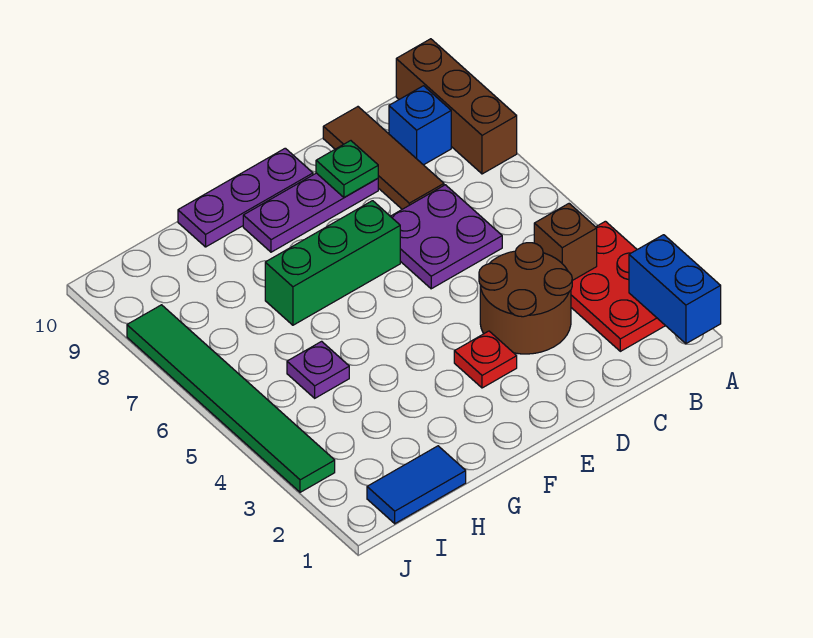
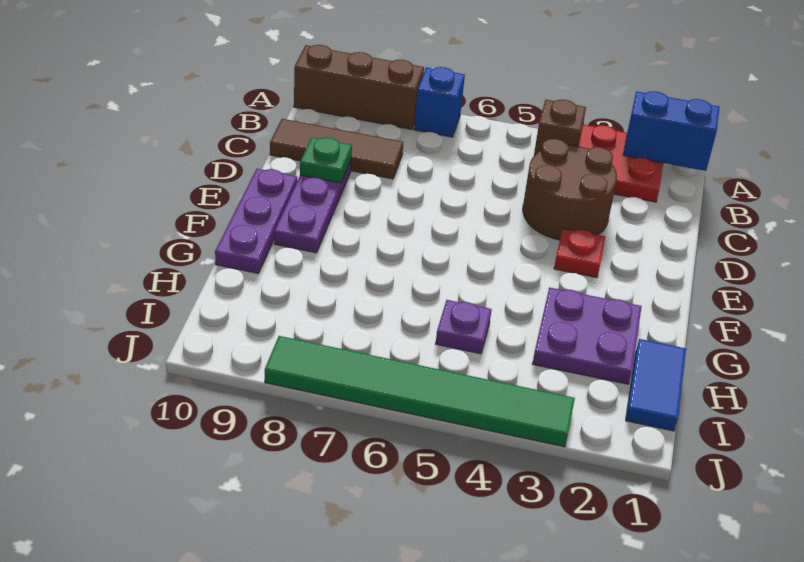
blue brick B9 level 1 -> blue brick A7 level 1
purple plate C6:D7 level 1 -> purple plate G2:H3 level 1
green brick E7:G7 level 1 -> none

